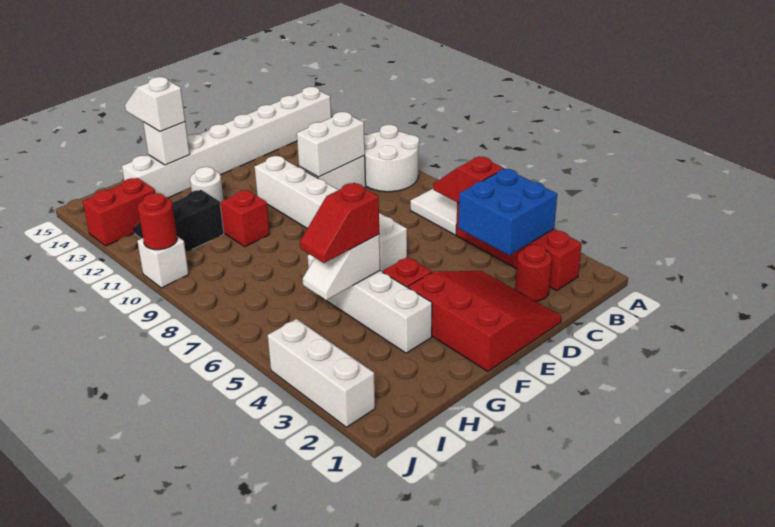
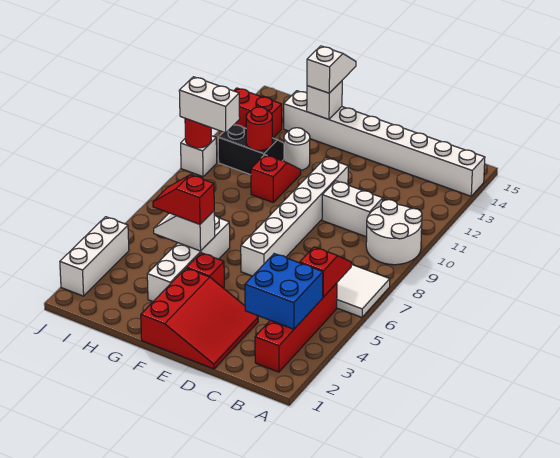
red round brick C2 level 1 -> red round brick H11 level 2
white brick C10:D10 level 2 -> white brick I10:J10 level 3

